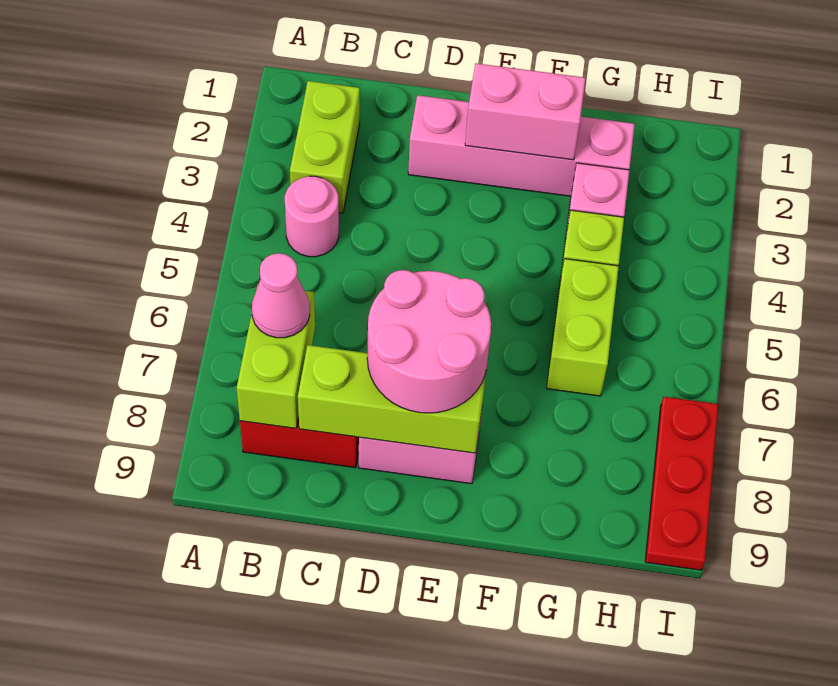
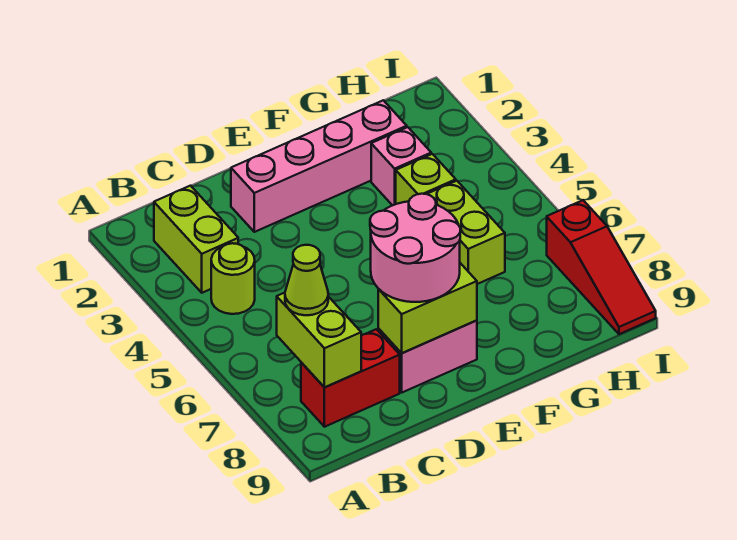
pink round brick B4 level 1 -> lime round brick B4 level 1
pink cone B7 level 3 -> lime cone B7 level 3
lime brick C8:E8 level 2 -> lime brick D8:E8 level 2
pink brick E2:F2 level 2 -> none
red plate I7:I9 level 1 -> red slope I7:I9 level 1 top 7

